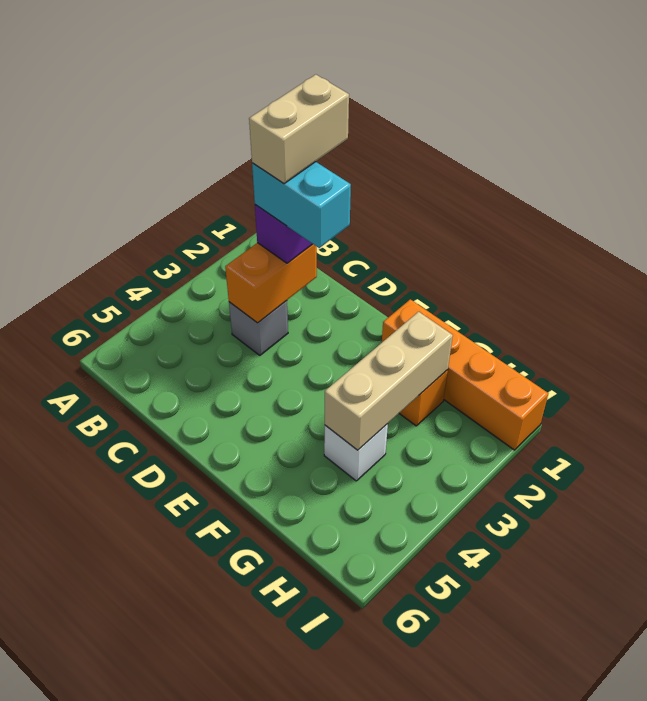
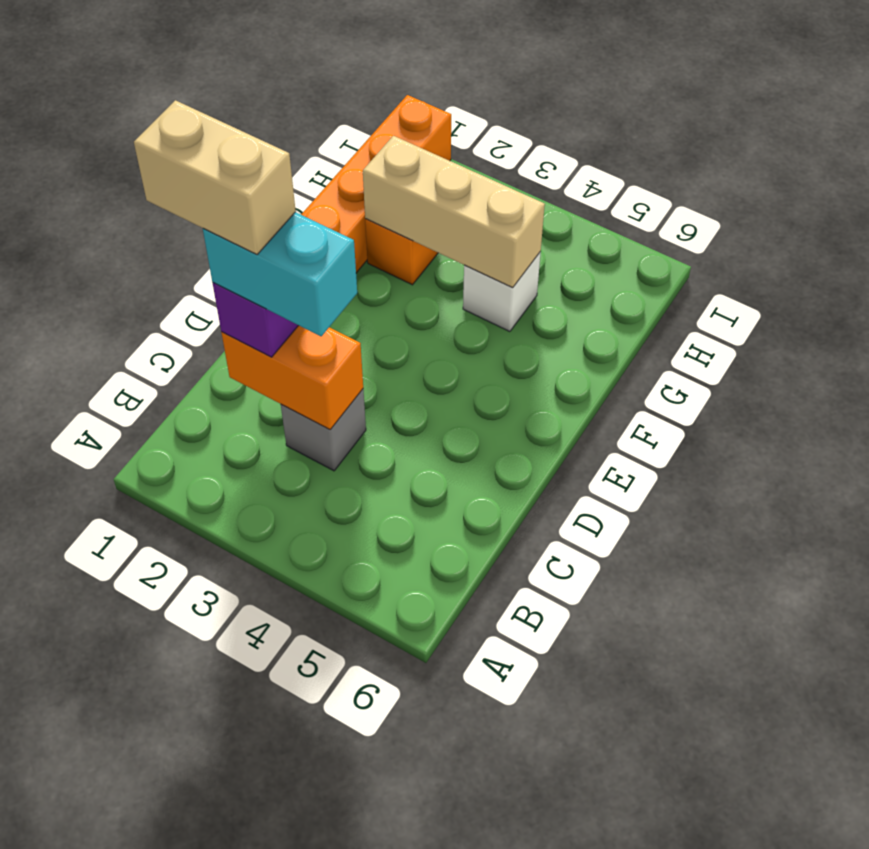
cyan brick C2:D2 level 4 -> cyan brick C2:C3 level 4

